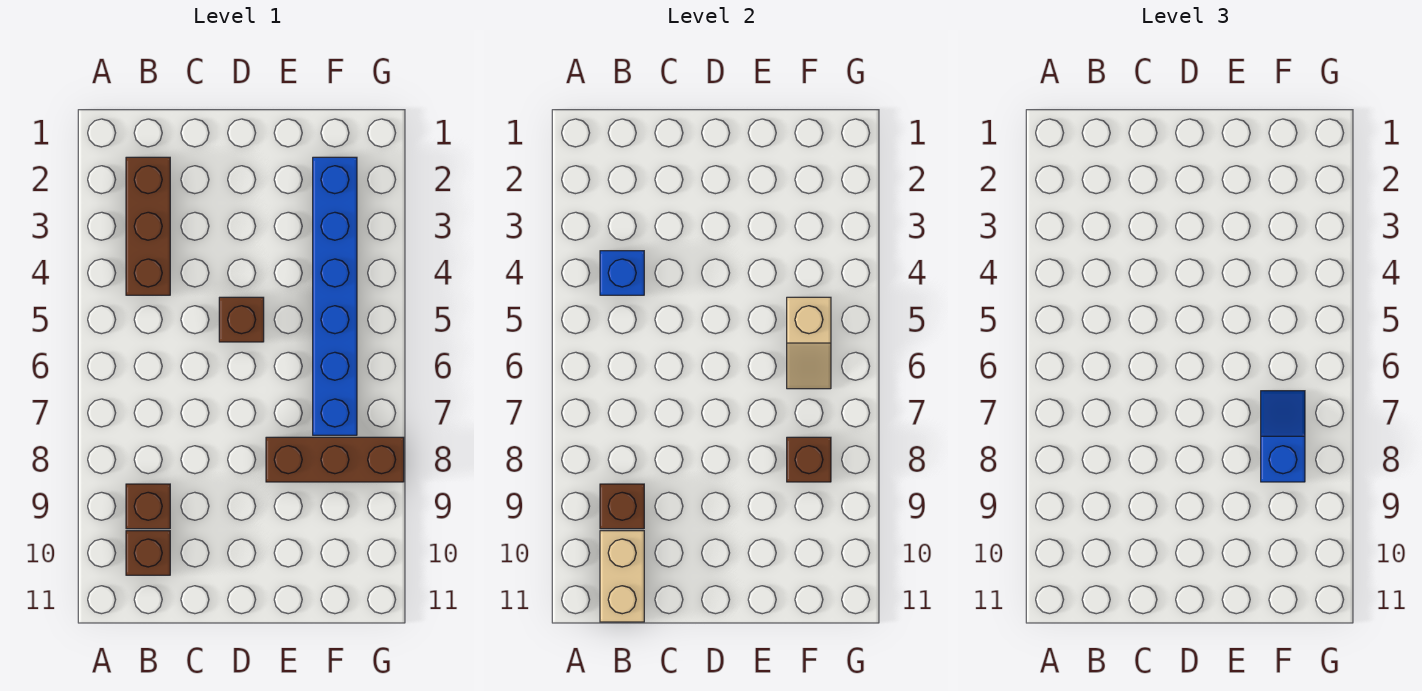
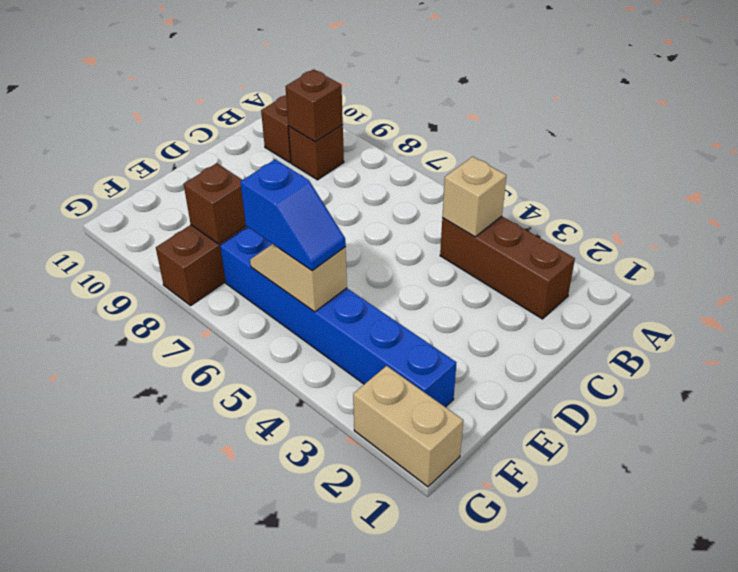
blue brick B4 level 2 -> tan brick B4 level 2
tan brick B10:B11 level 2 -> tan brick G1:G2 level 1
brown brick D5 level 1 -> none
blue slope F7:F8 level 3 top 8 -> blue slope F5:F6 level 3 top 6

